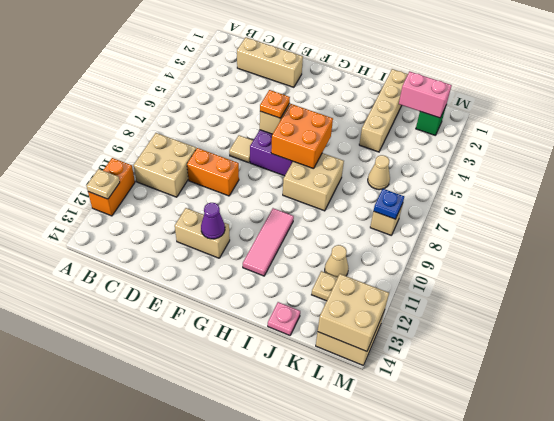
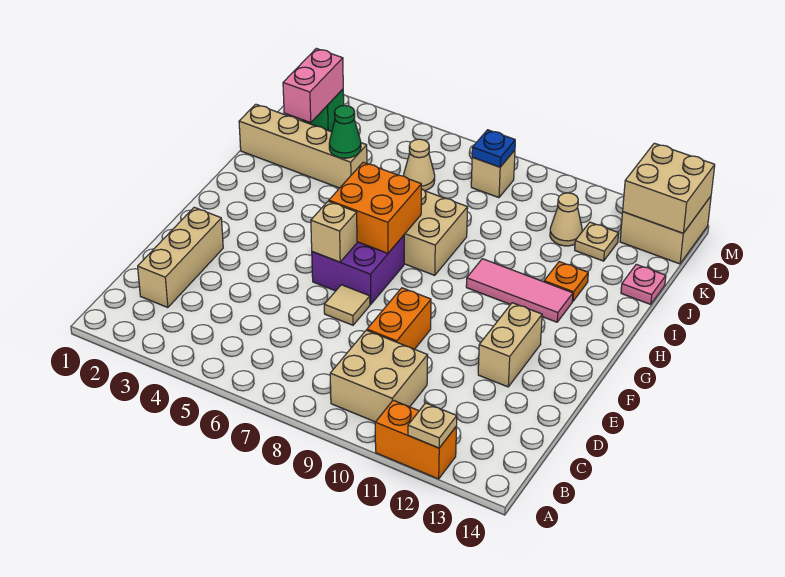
orange plate F6 level 3 -> orange plate I12 level 1
purple cone F12 level 2 -> none
none -> green cone J4 level 2

